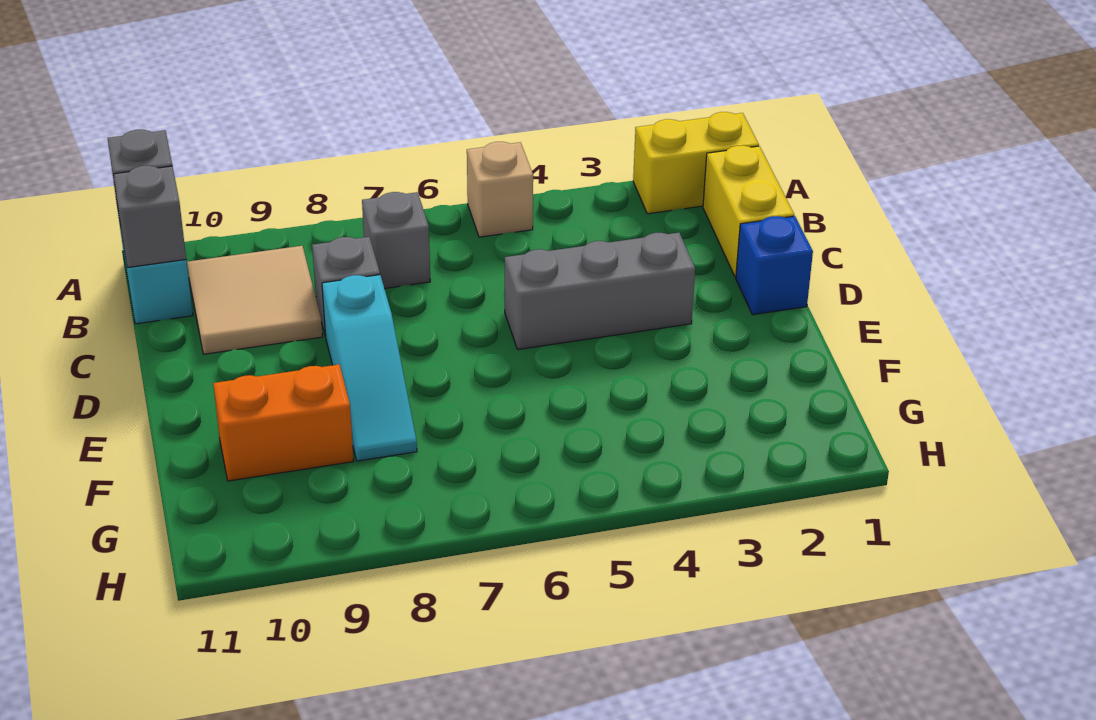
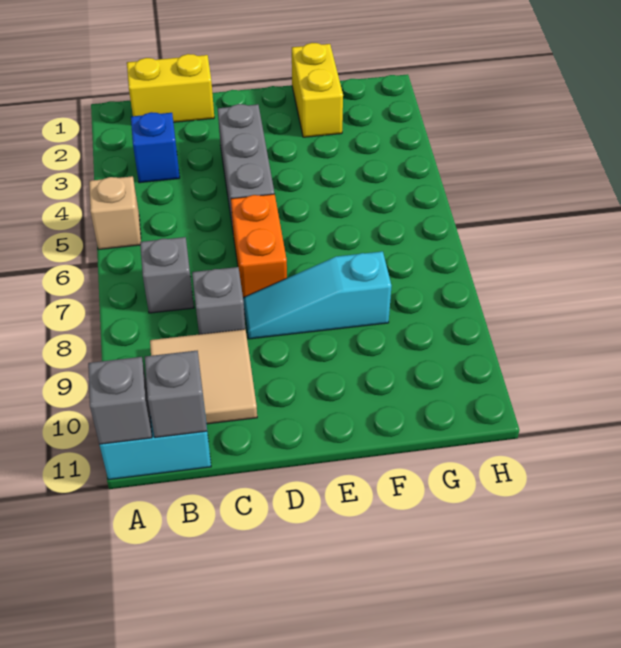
yellow brick A1:A2 level 1 -> yellow brick F1:F2 level 1
blue brick D1 level 1 -> blue brick B3 level 1
cyan slope D8:F8 level 1 top D -> cyan slope D8:F8 level 1 top F
orange brick F9:F10 level 1 -> orange brick D6:D7 level 1

